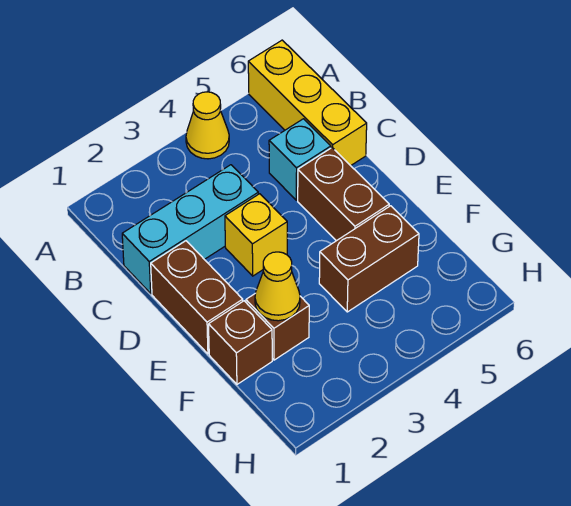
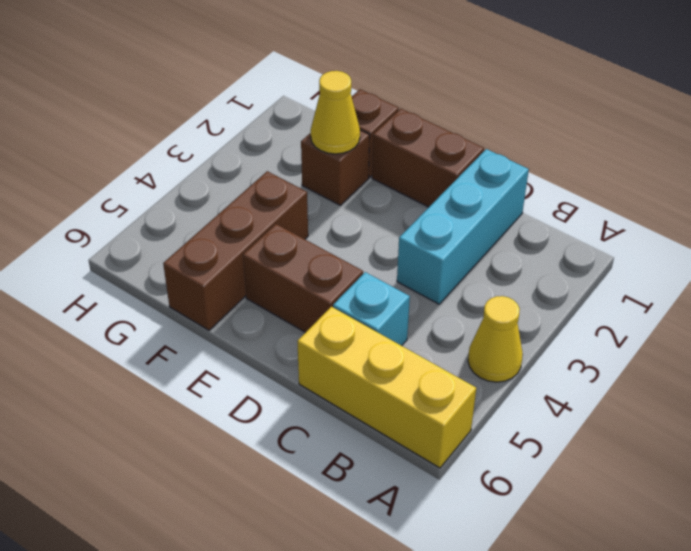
yellow brick D3 level 1 -> none
brown brick F4:F5 level 1 -> brown brick F4:F6 level 1

